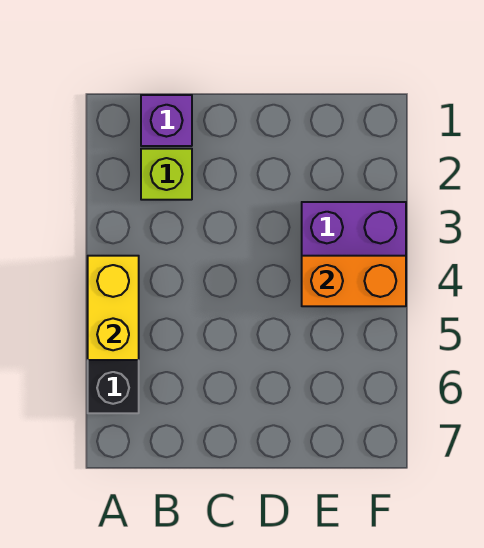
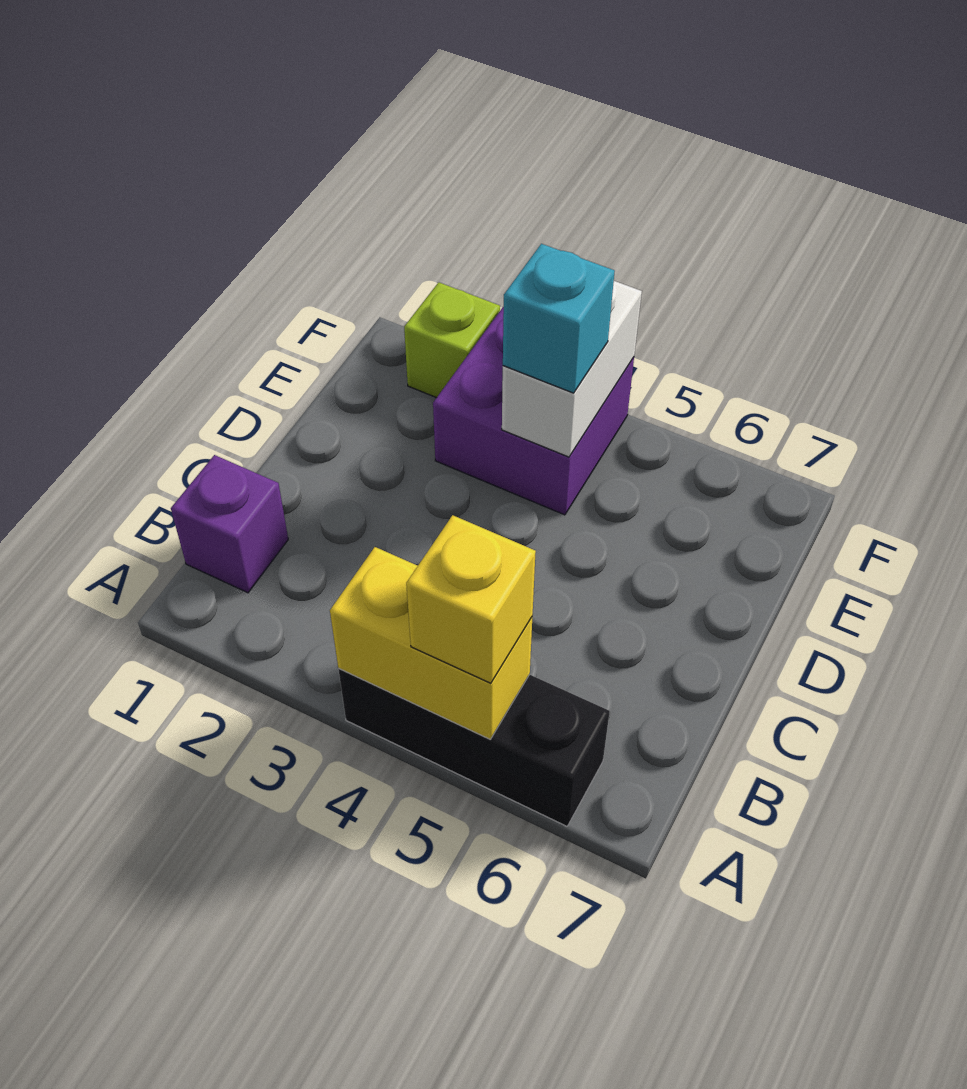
none -> yellow brick A5 level 3
lime brick B2 level 1 -> lime brick F2 level 1
orange brick E4:F4 level 2 -> white brick E4:F4 level 2
none -> cyan brick E4 level 3

